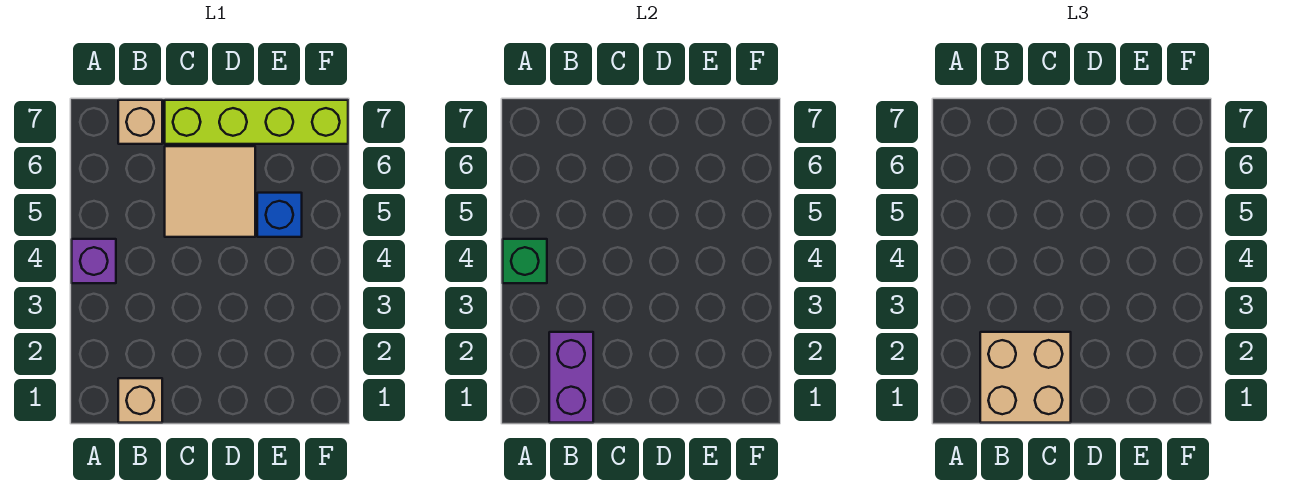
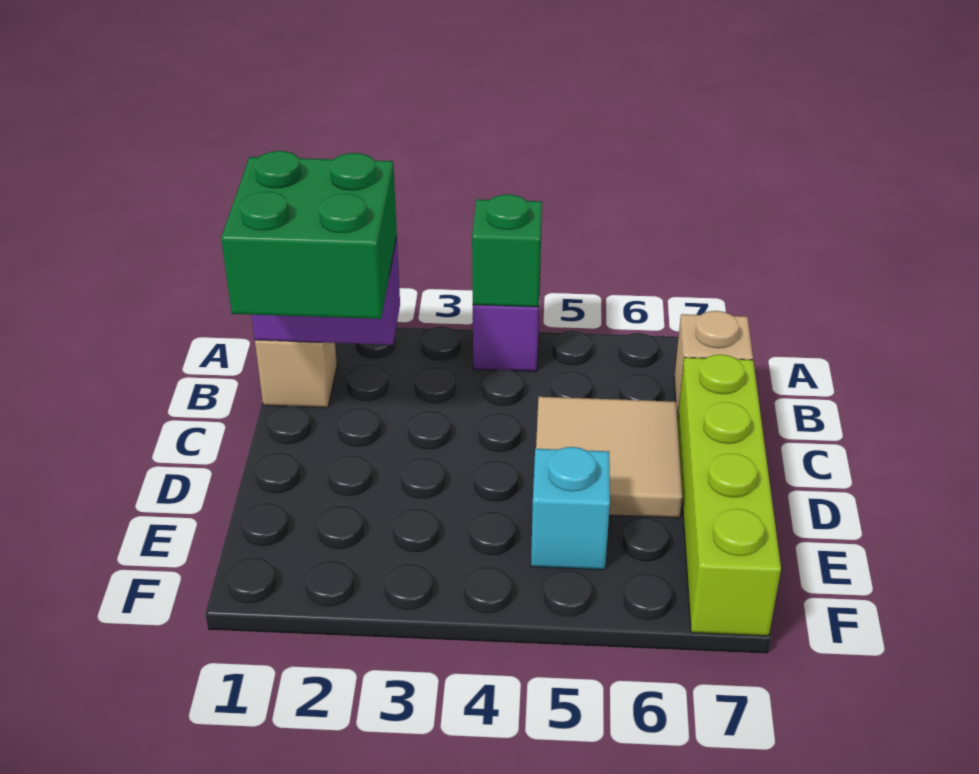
tan brick B1:C2 level 3 -> green brick B1:C2 level 3
blue brick E5 level 1 -> cyan brick E5 level 1

